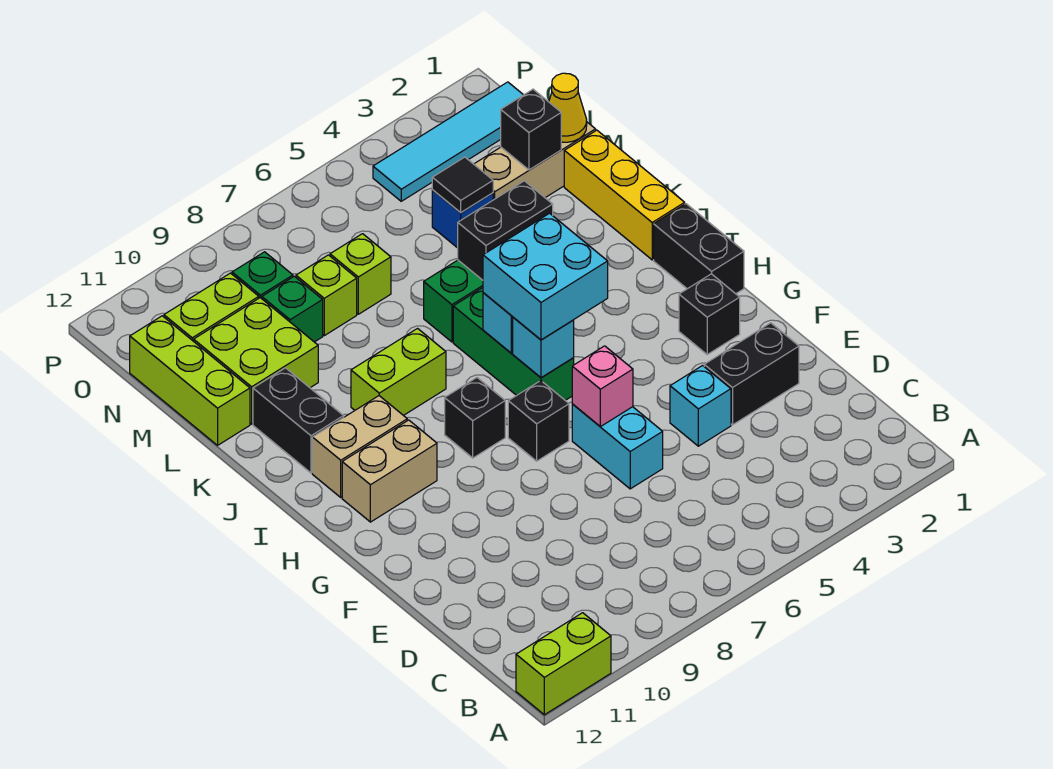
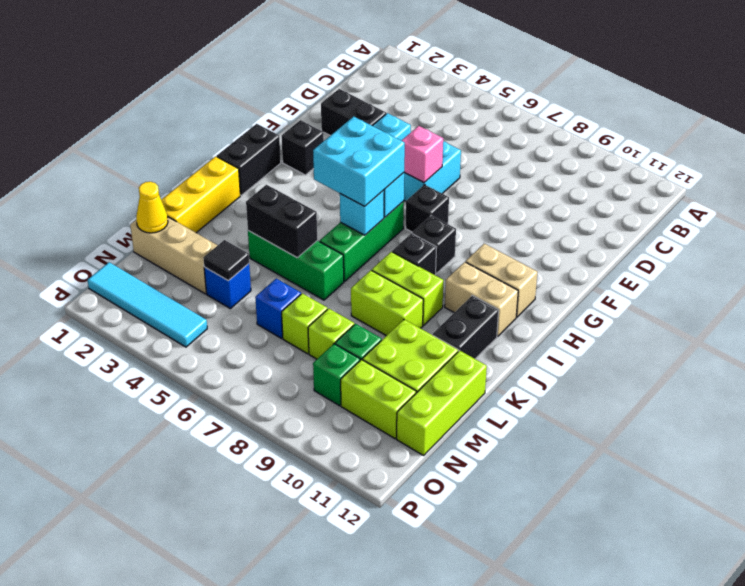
lime brick A11:A12 level 1 -> lime brick K8:K9 level 1
black brick M2 level 2 -> black brick I8 level 1
none -> blue brick M6 level 1

